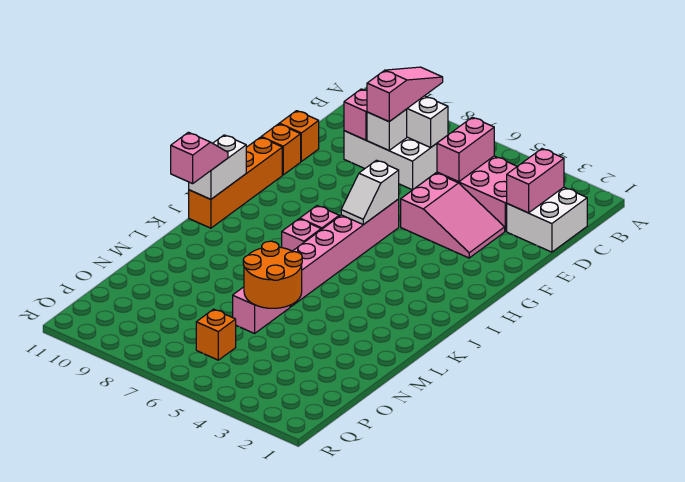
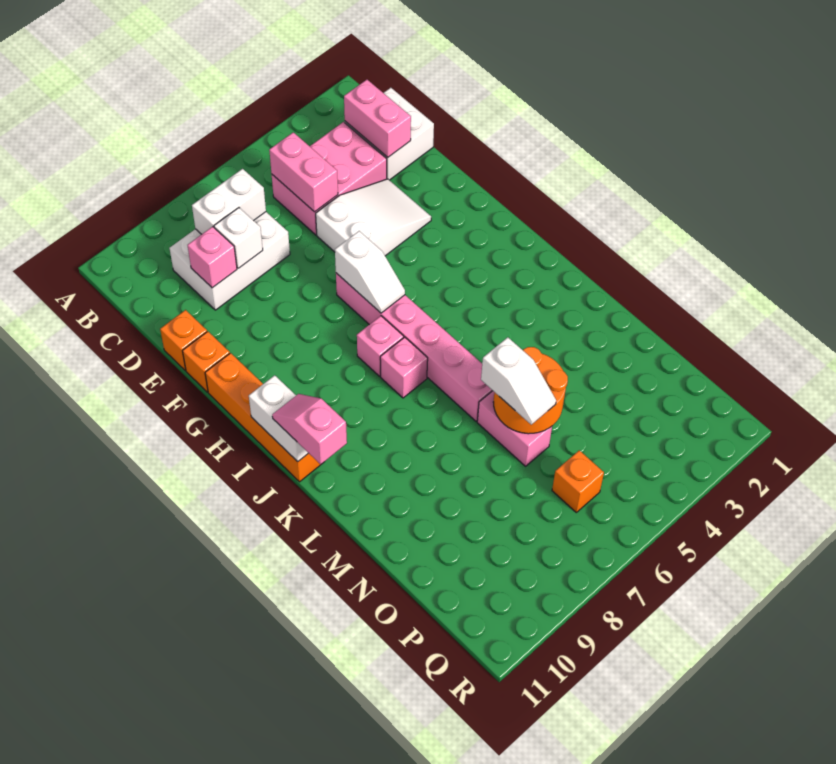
pink slope B8:D8 level 3 top D -> none
pink slope E3:F5 level 1 top 5 -> white slope E3:F5 level 1 top 5
none -> white slope M6:N6 level 3 top M

